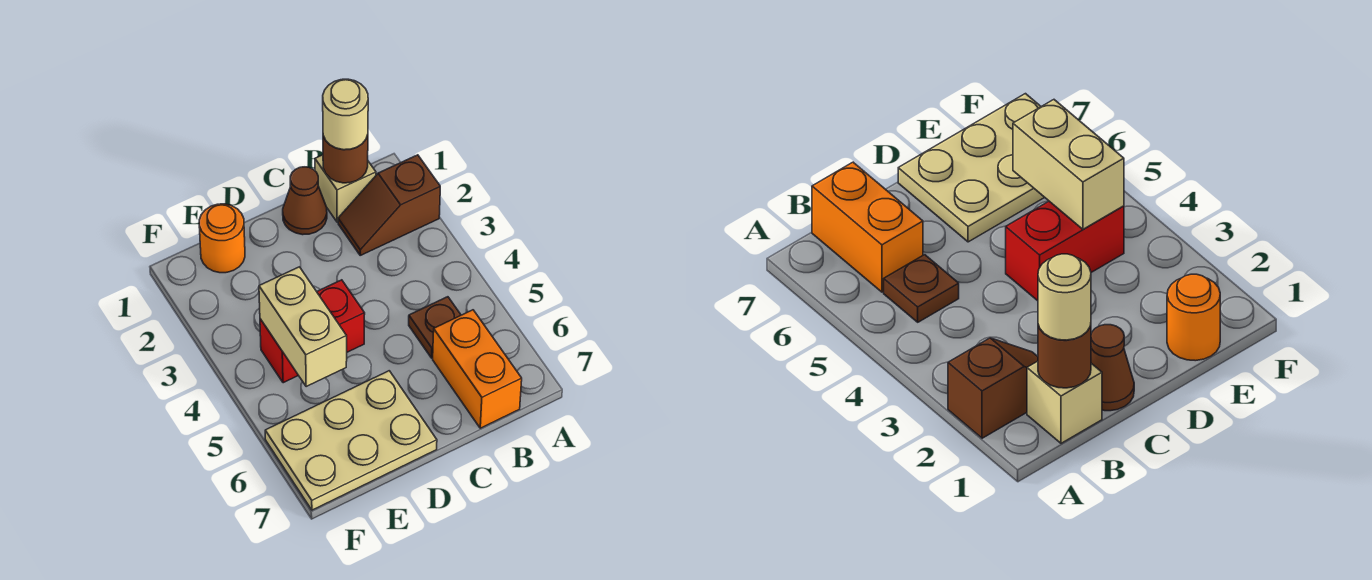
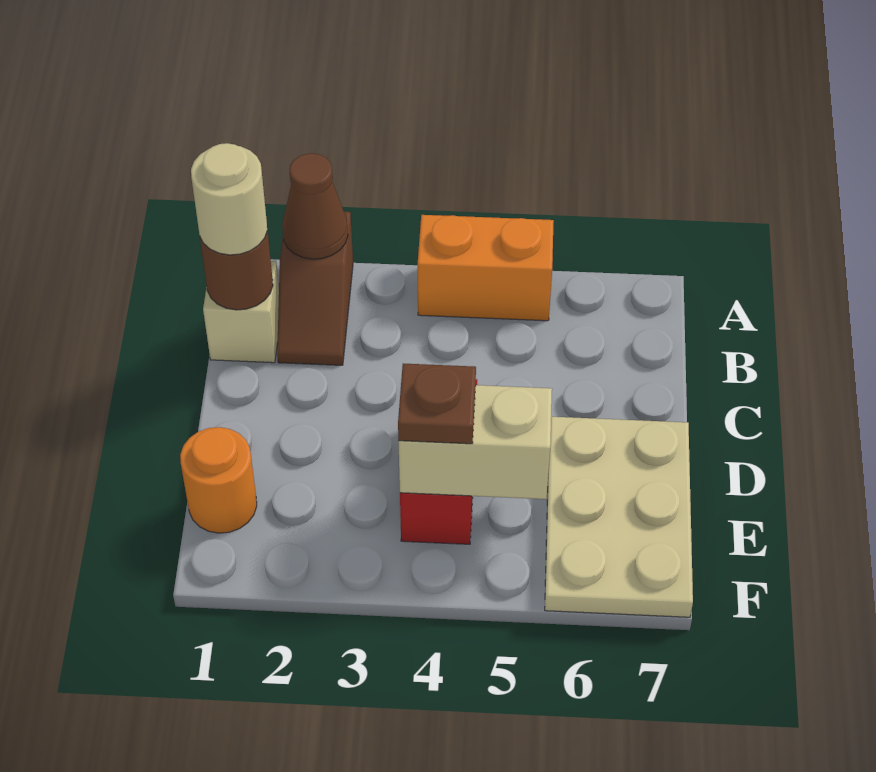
brown plate B5 level 1 -> brown plate E4 level 3
orange brick B6:B7 level 1 -> orange brick A4:A5 level 1
brown cone C1 level 1 -> brown cone A2 level 2

